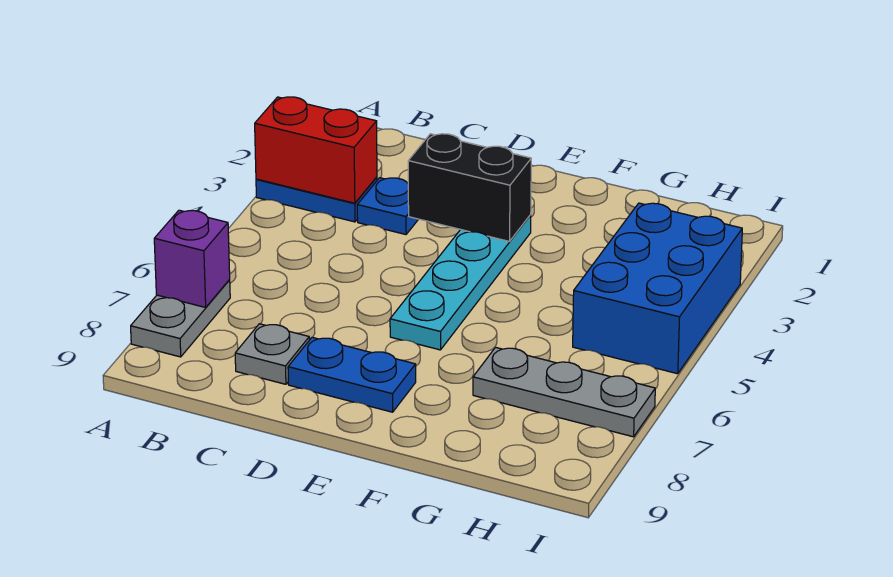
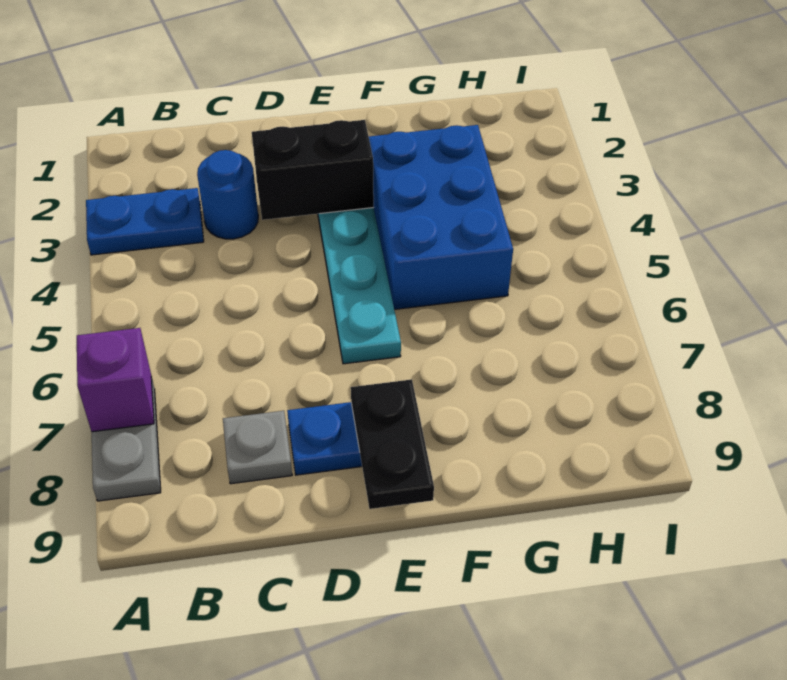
red brick A3:B3 level 2 -> none
blue plate C3 level 1 -> blue round brick C3 level 1
none -> black plate E8:E9 level 2
grey plate G7:I7 level 1 -> none
blue brick H3:I5 level 1 -> blue brick F3:G5 level 1

